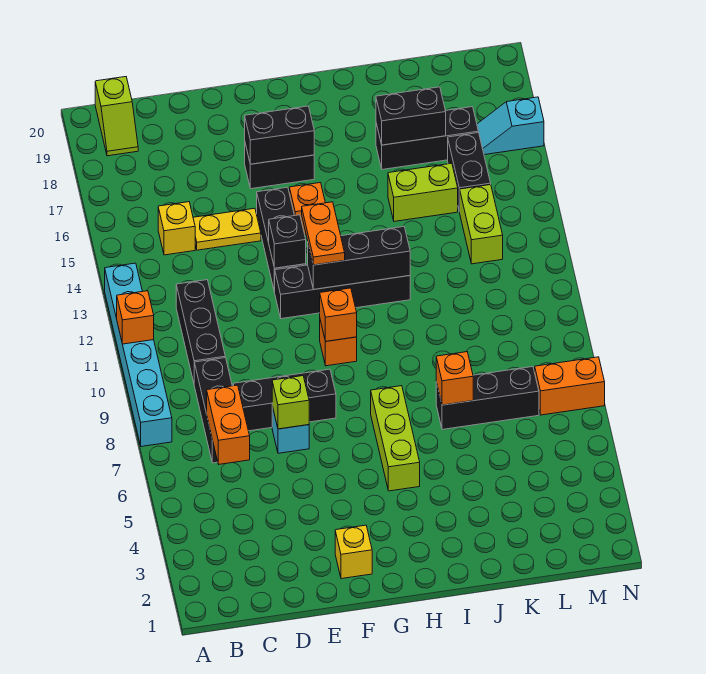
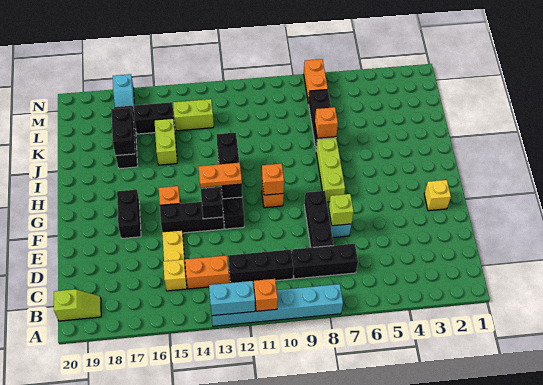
none -> cyan brick A12:A13 level 2
orange brick C6:C7 level 2 -> orange brick C13:C14 level 1
black brick F17:G17 level 2 -> none
lime brick H5:H7 level 1 -> lime brick G7:I7 level 1

